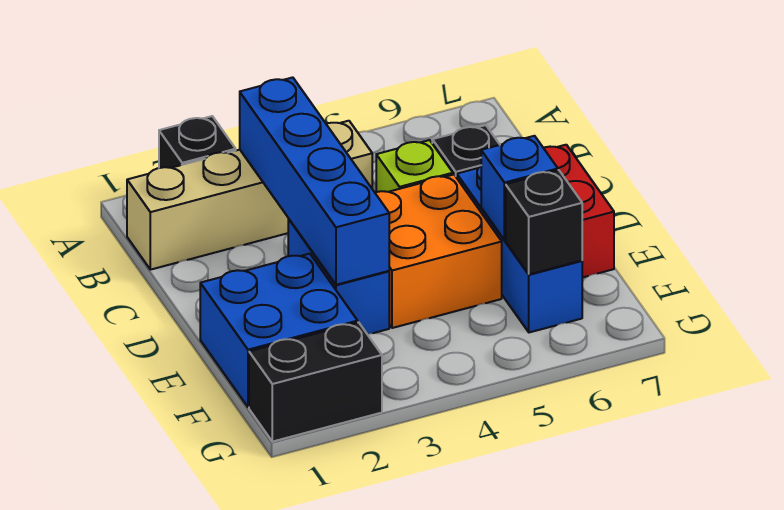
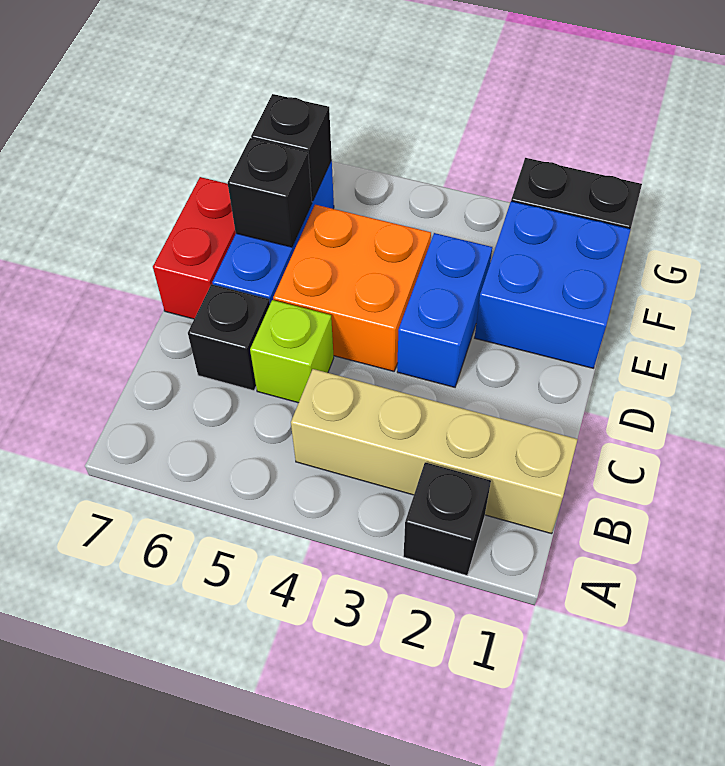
blue brick B3:E3 level 2 -> none
blue brick E6 level 2 -> black brick E6 level 2

